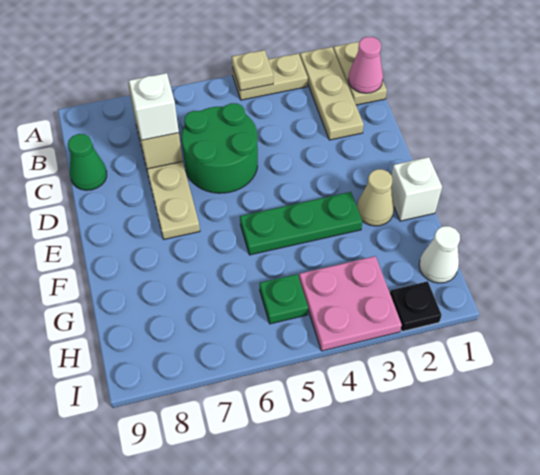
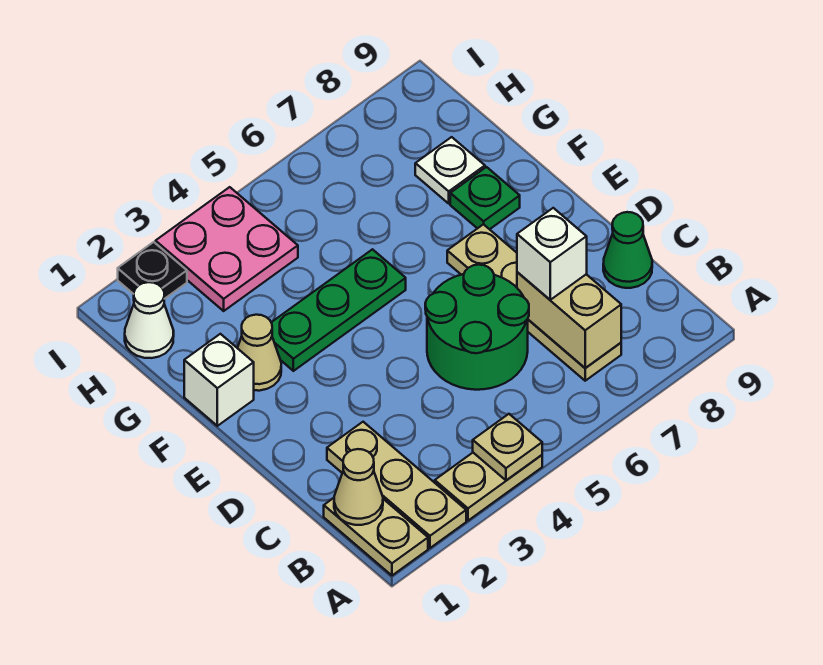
pink cone B1 level 2 -> tan cone B1 level 2
none -> white plate G8 level 1
green plate H5 level 1 -> green plate F8 level 1

